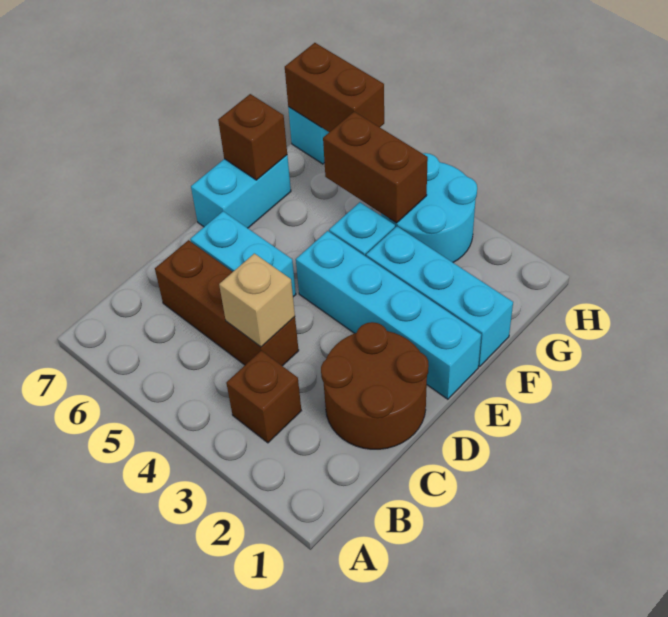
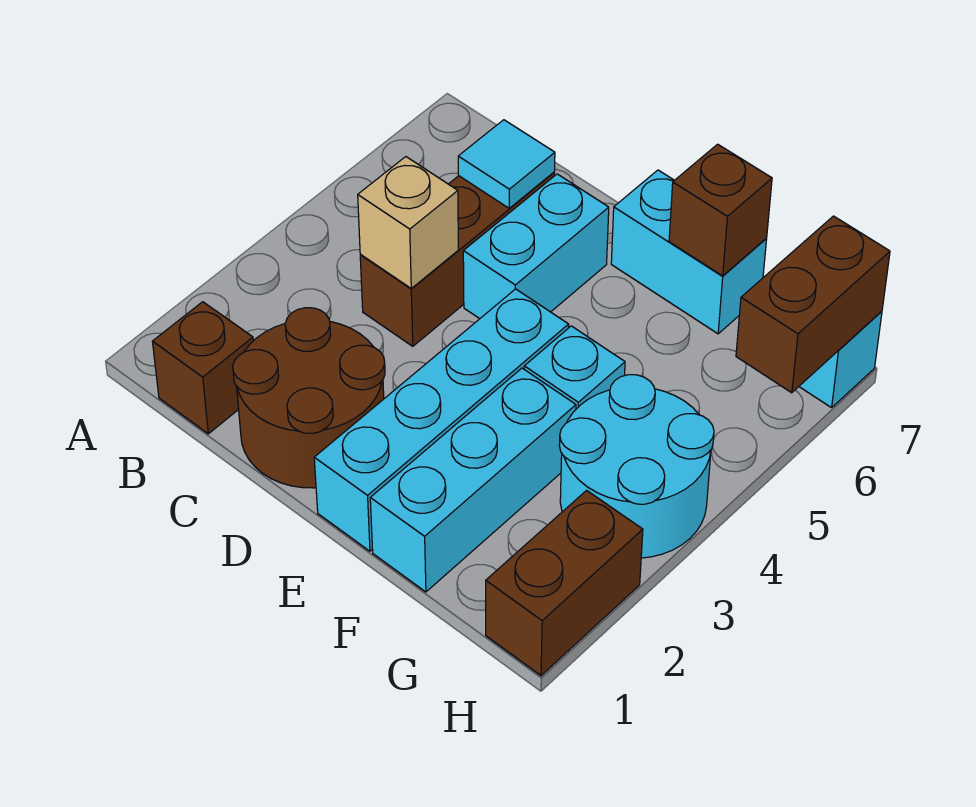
brown brick B3 level 1 -> brown brick B1 level 1
none -> cyan tile C6 level 2
brown brick G4:G5 level 2 -> brown brick H1:H2 level 1

